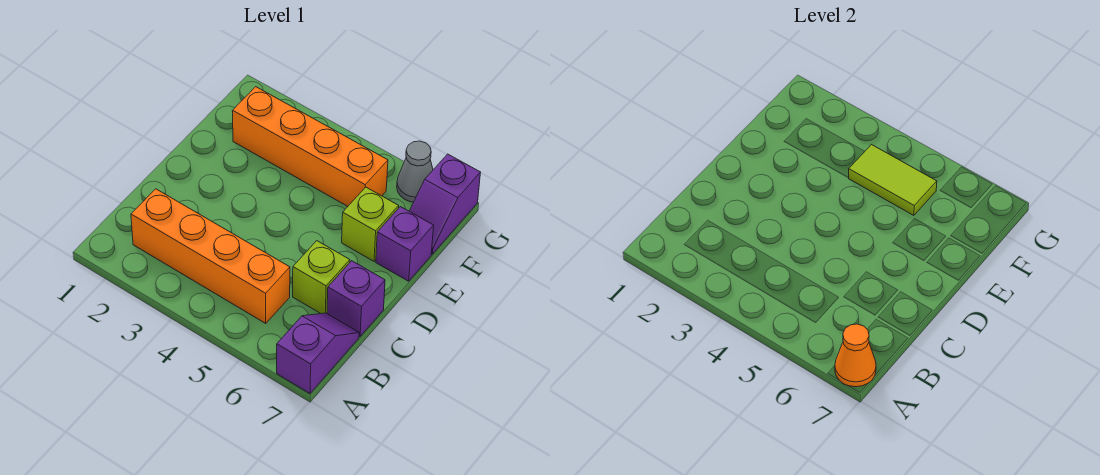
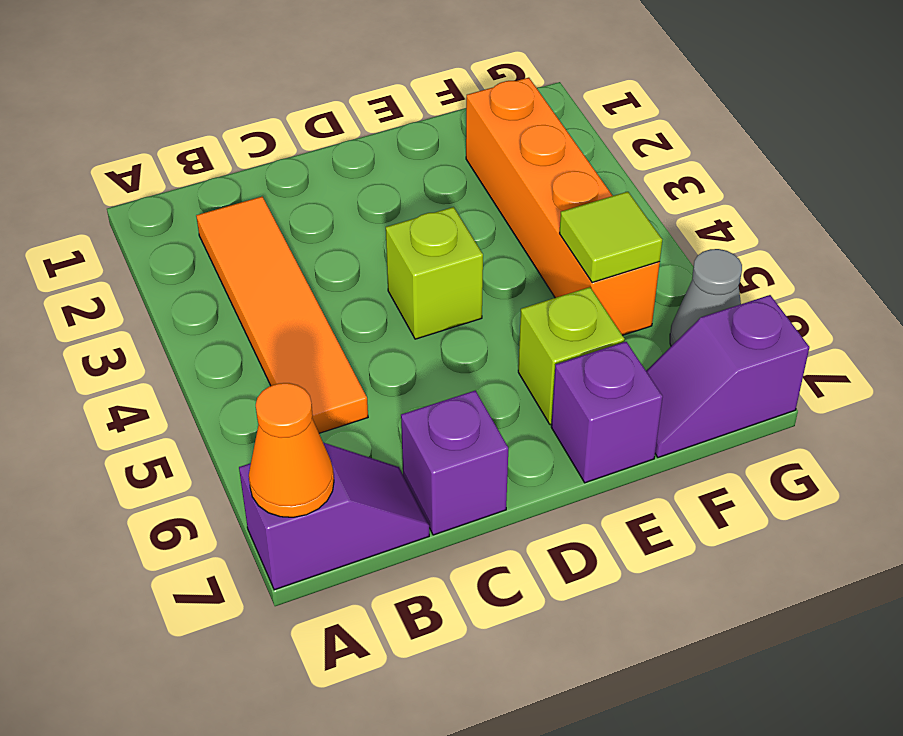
orange brick B2:B5 level 1 -> orange tile B2:B5 level 1
lime brick C6 level 1 -> lime brick D4 level 1
lime tile F4:F5 level 2 -> lime tile F5 level 2

